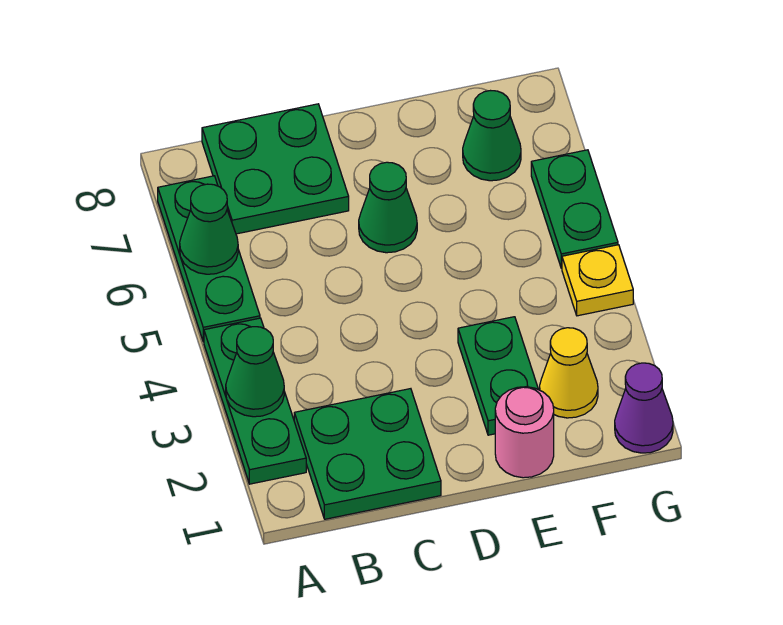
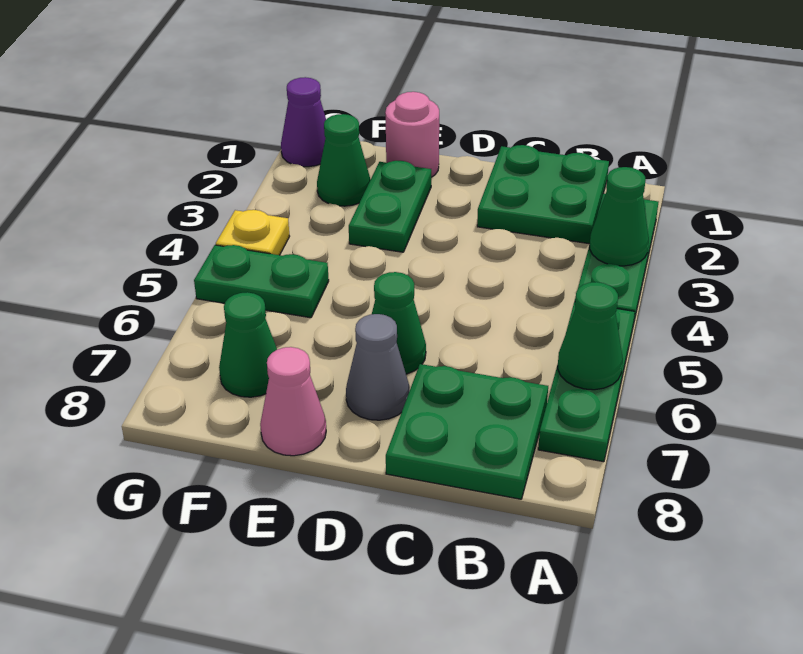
none -> grey cone D7 level 1
none -> pink cone E8 level 1
yellow cone F2 level 1 -> green cone F2 level 1
green plate G5:G6 level 1 -> green plate F5:G5 level 1

